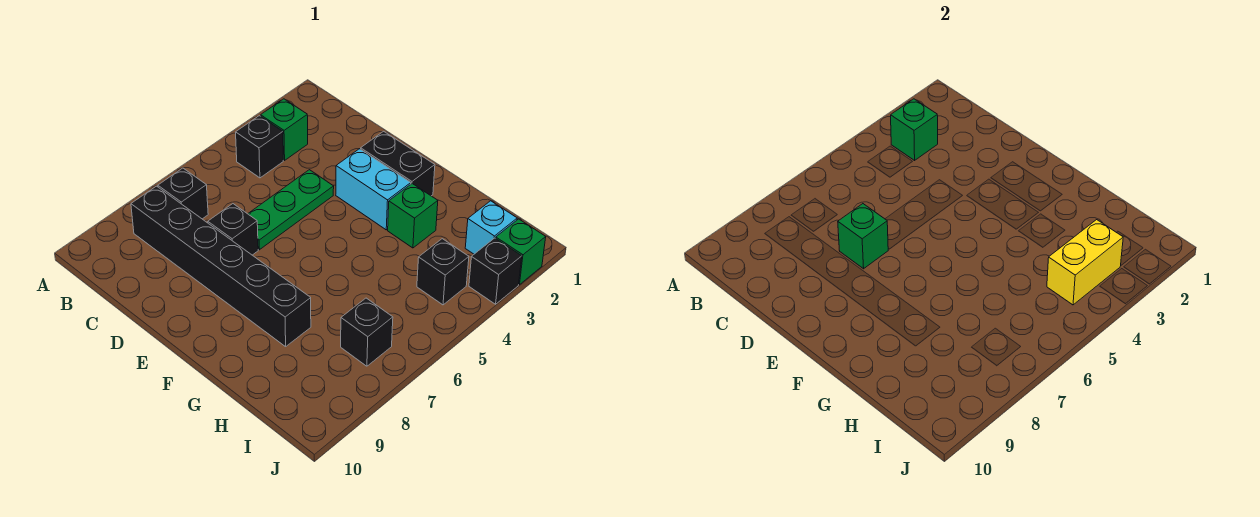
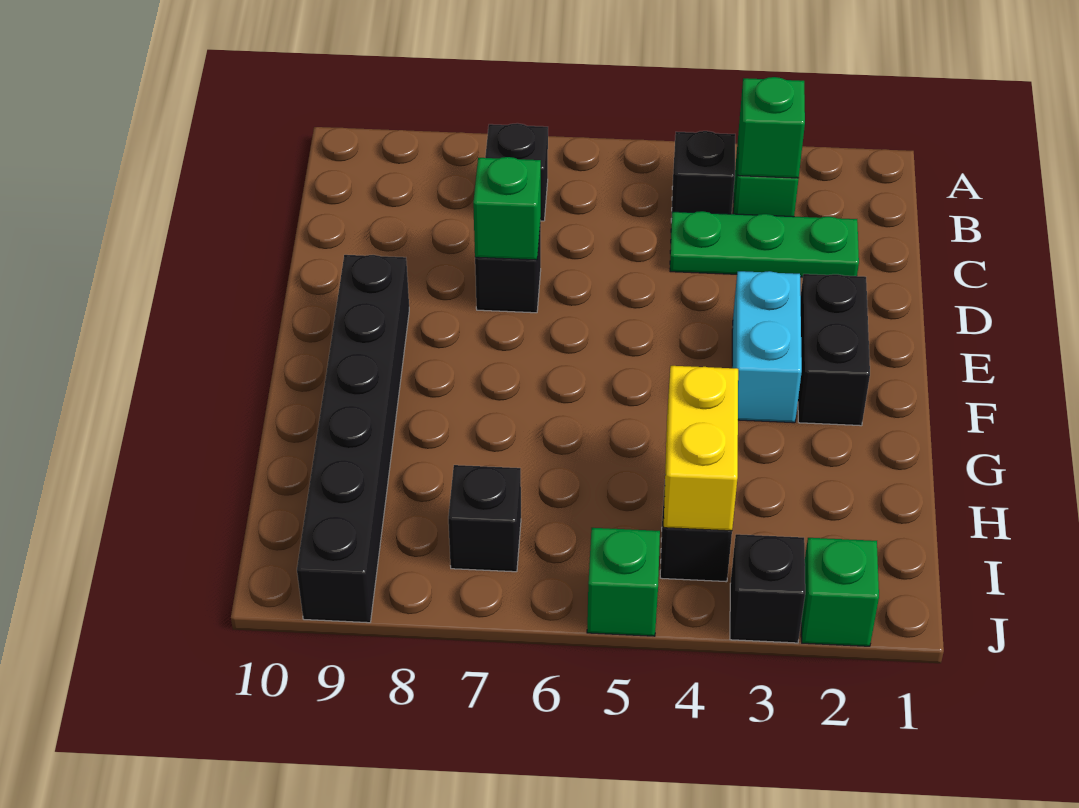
black brick B8:G8 level 1 -> black brick E9:J9 level 1
green plate D4:D6 level 1 -> green plate C2:C4 level 1
green brick G3 level 1 -> green brick J5 level 1
cyan brick I2 level 1 -> none
yellow brick I3:I4 level 2 -> yellow brick H4:I4 level 2

